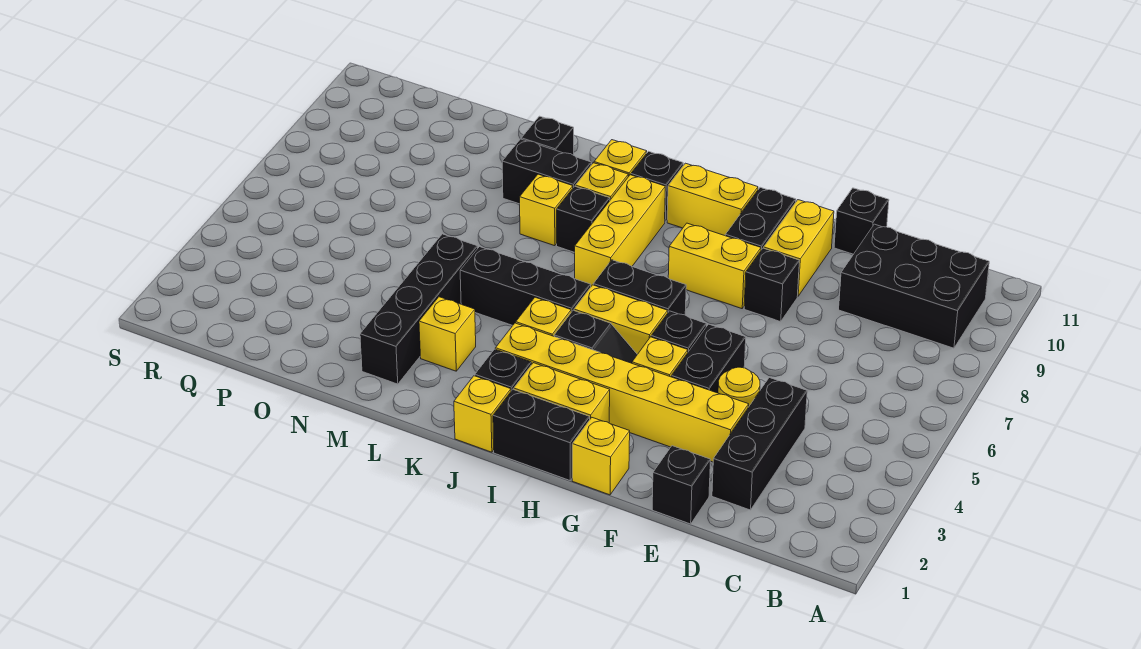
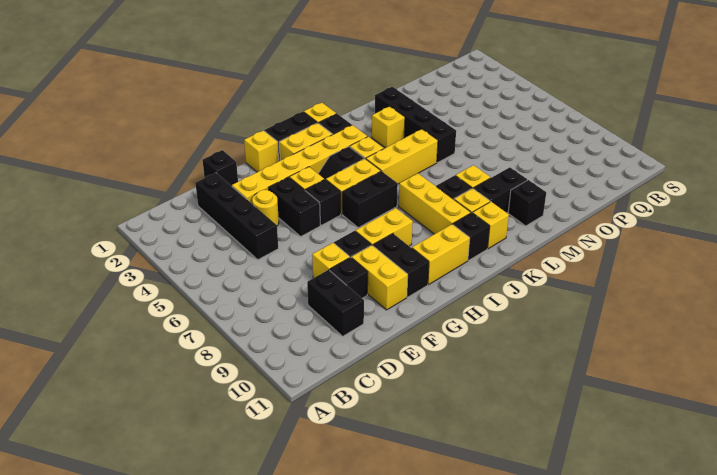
black brick B9:D10 level 1 -> black brick D9:D10 level 1
black brick D2:D4 level 1 -> black brick D2:D5 level 1
none -> yellow brick E8 level 1
black brick E11 level 1 -> black brick E9 level 1
black brick J5:L5 level 1 -> yellow brick J5:L5 level 1

